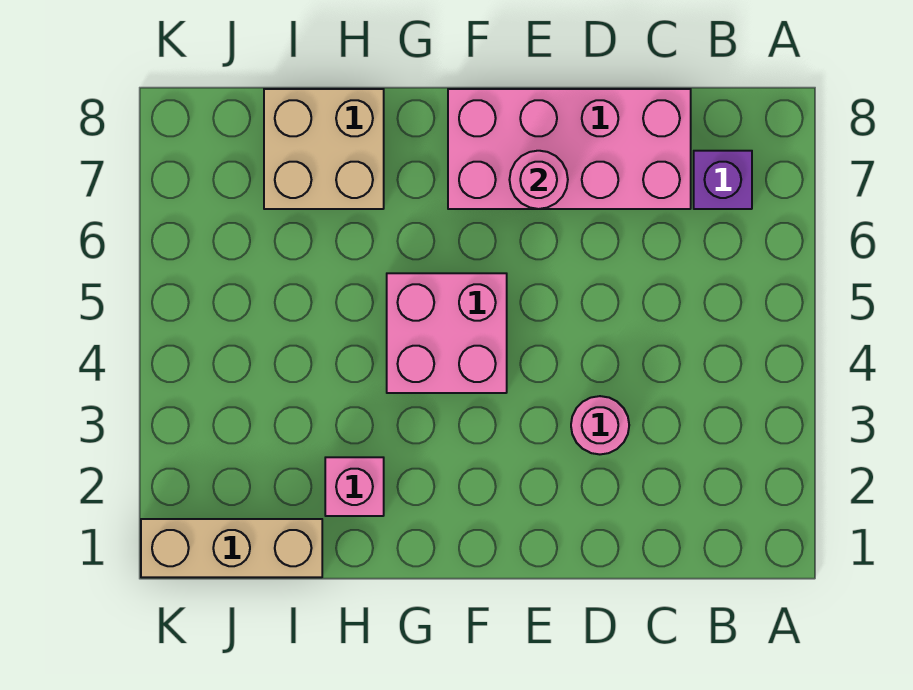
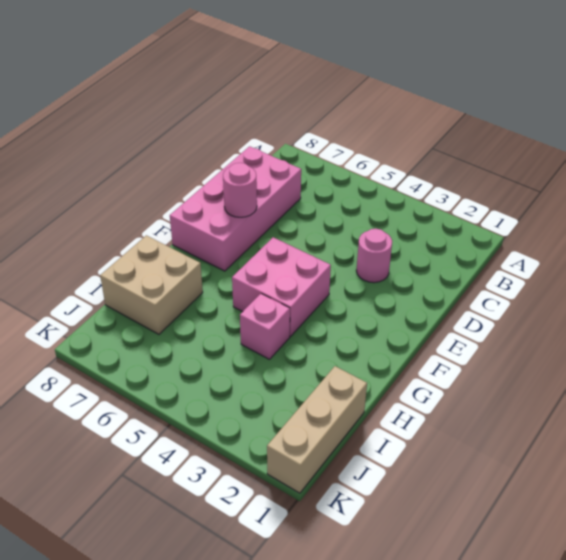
purple brick B7 level 1 -> none
pink brick H2 level 1 -> pink brick H4 level 1

